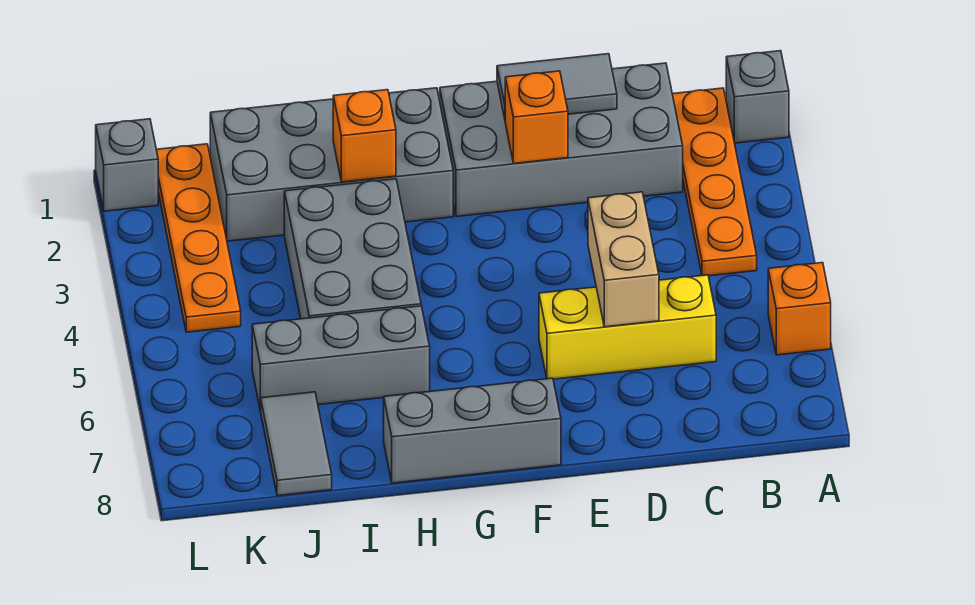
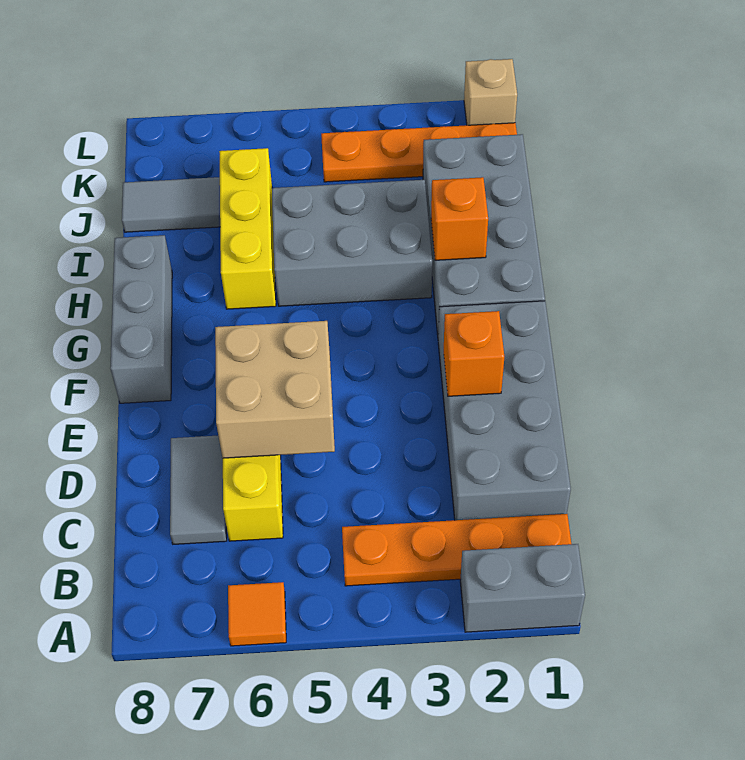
grey brick A1 level 1 -> grey brick A1:A2 level 1
orange brick A6 level 1 -> orange tile A6 level 1
grey tile D1:E1 level 2 -> grey tile C7:D7 level 1
tan brick D5:D6 level 2 -> tan brick D5:E6 level 2
grey brick H6:J6 level 1 -> yellow brick H6:J6 level 1
grey brick L1 level 1 -> tan brick L1 level 1

